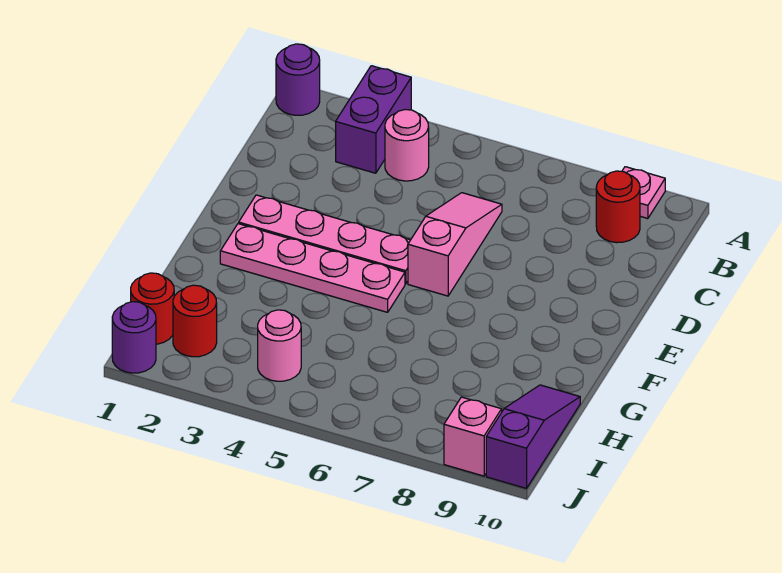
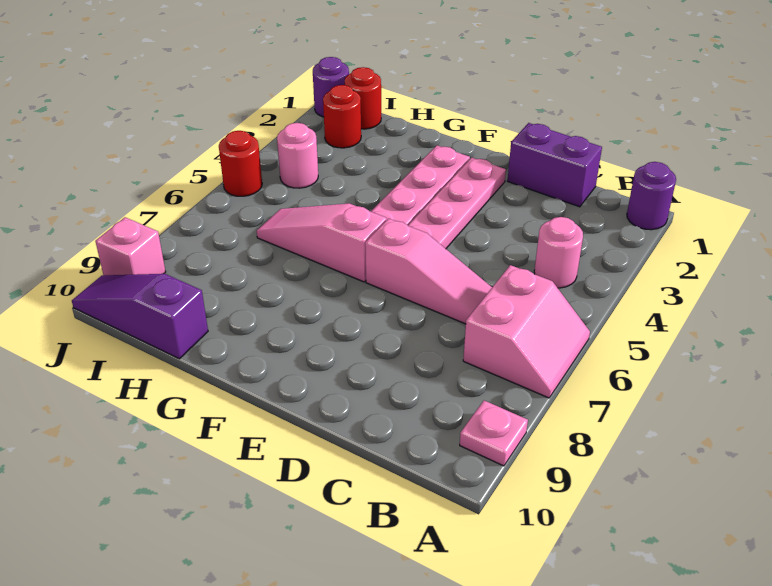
purple brick A3:B3 level 1 -> purple brick C1:D1 level 1
none -> pink slope A6:B7 level 1 top B
red round brick B9 level 1 -> red round brick J5 level 1
none -> pink slope F6:H6 level 1 top F
purple slope H10:J10 level 1 top J -> purple slope H10:J10 level 1 top H

